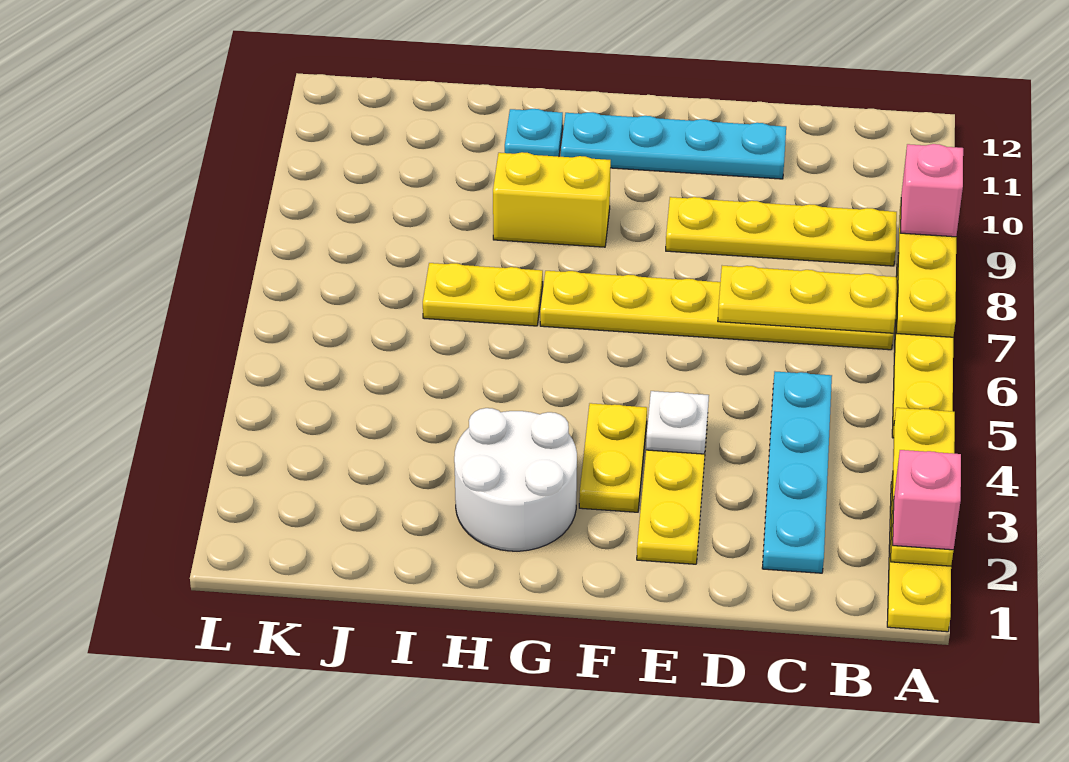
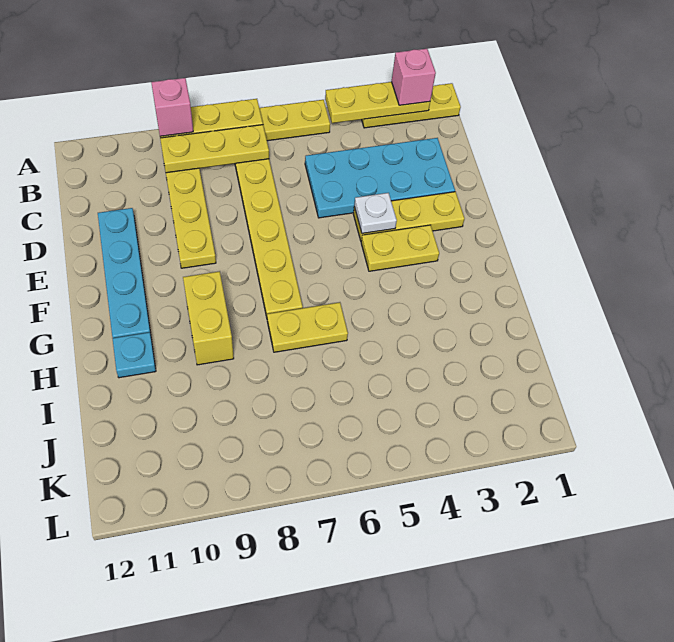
yellow plate B7:D7 level 2 -> yellow plate B7:B9 level 2
cyan plate C2:C5 level 1 -> cyan plate C2:D5 level 1
white round brick G2:H3 level 1 -> none
yellow plate H7:I7 level 1 -> yellow plate H6:H7 level 1

